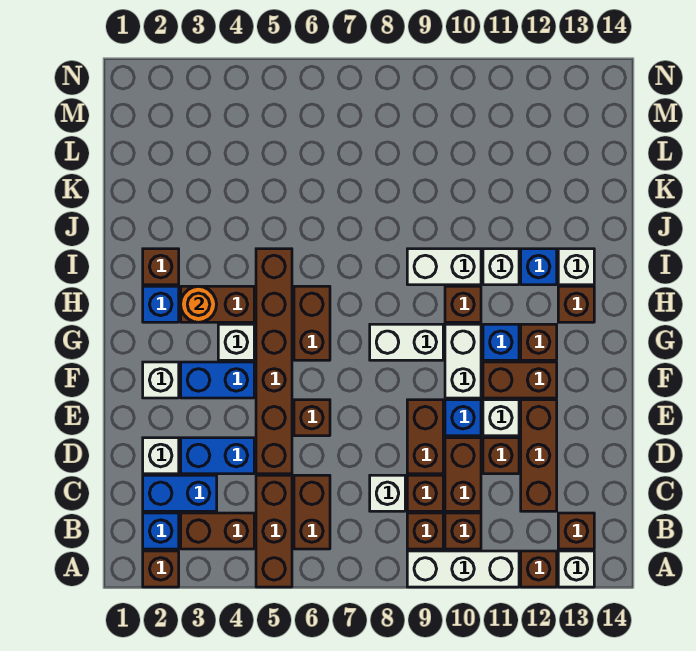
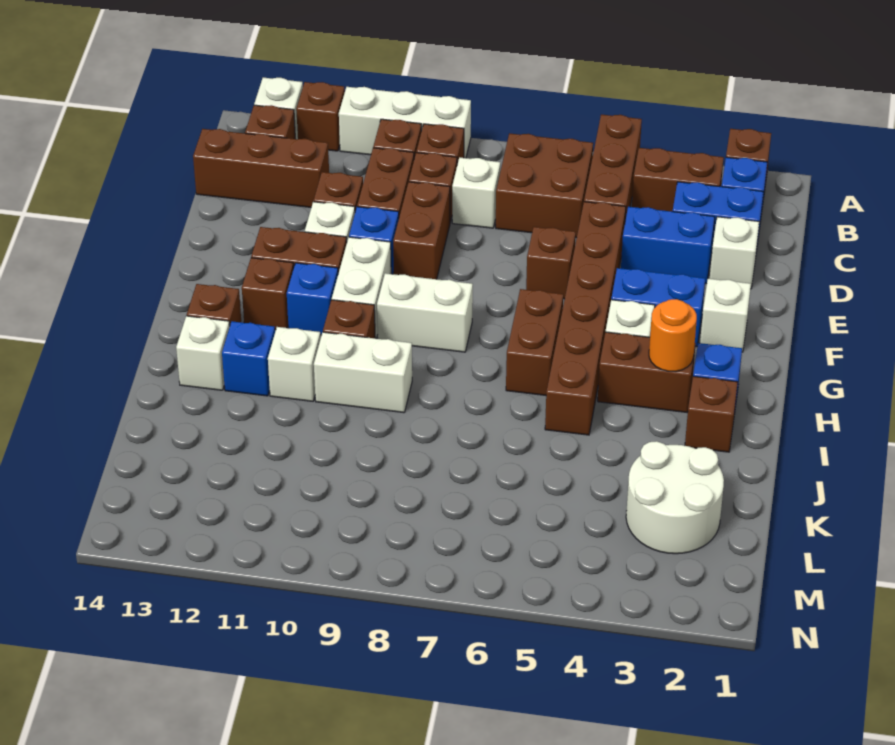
brown brick B6:C6 level 1 -> brown brick B6:C7 level 1
brown brick C12:E12 level 1 -> brown brick C12:C14 level 1
none -> white round brick K2:L3 level 1

